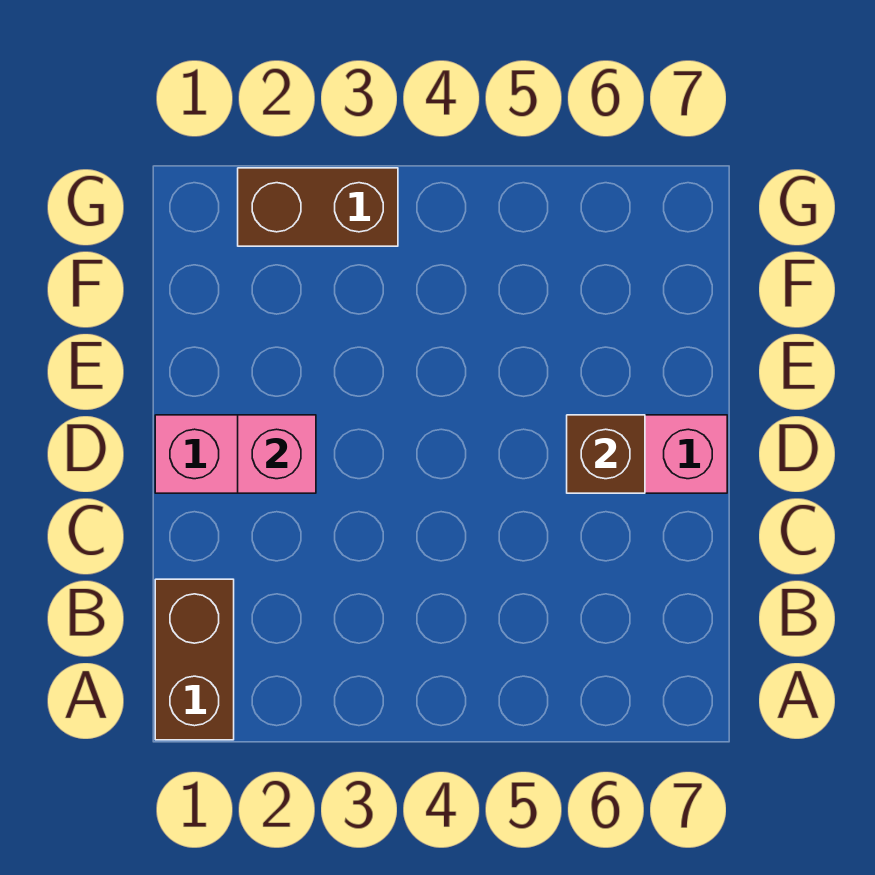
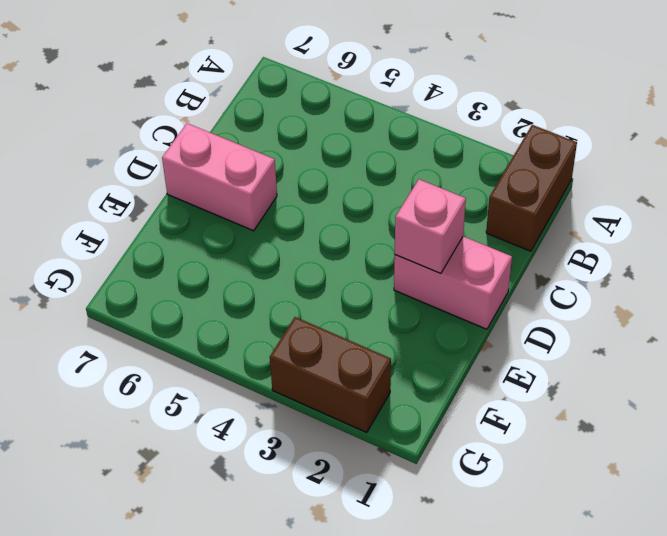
brown brick D6 level 2 -> none

